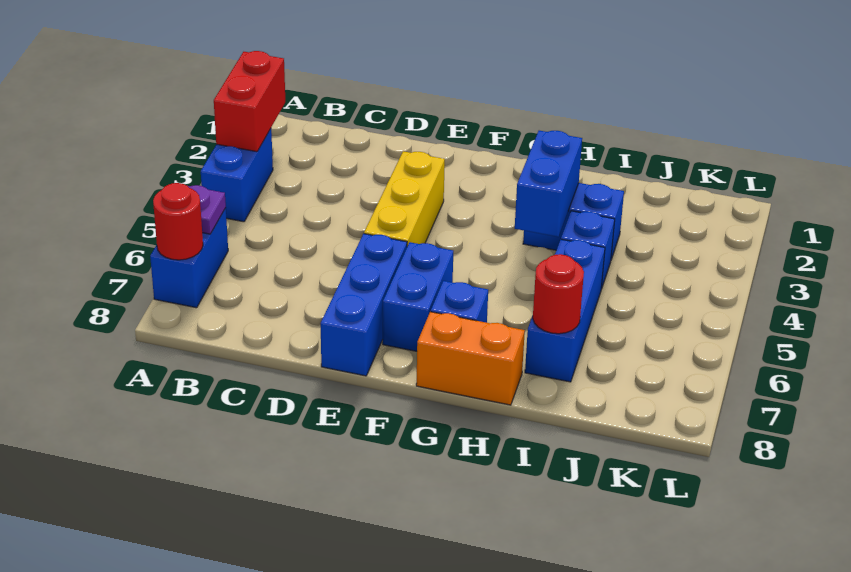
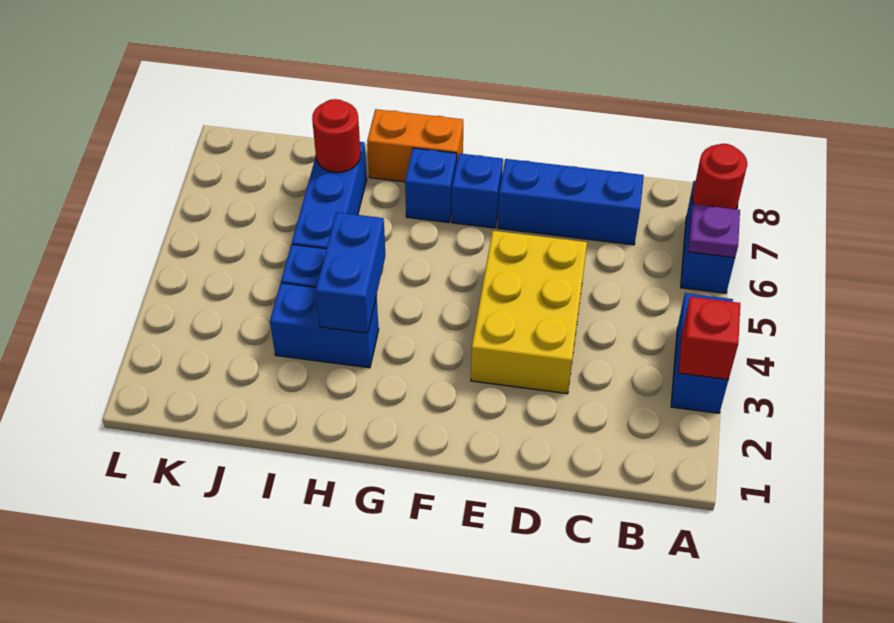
red brick A2:A3 level 2 -> red brick A3 level 2
yellow brick E3:E5 level 1 -> yellow brick D3:E5 level 1
blue brick E6:E8 level 1 -> blue brick C7:E7 level 1
blue brick F6:F7 level 1 -> blue brick F7 level 1

